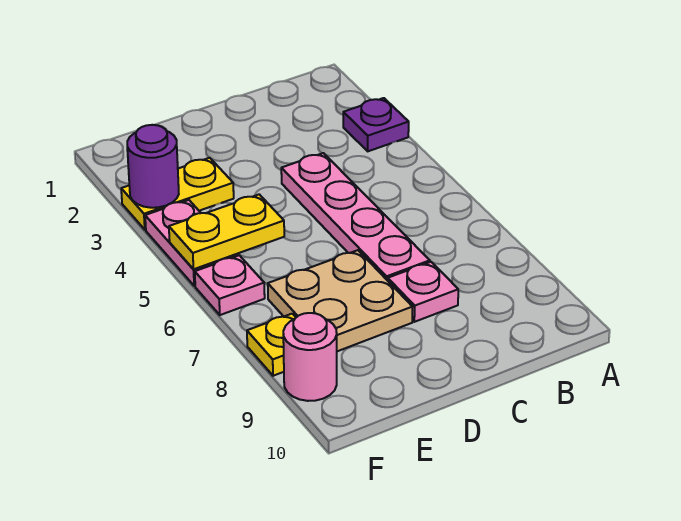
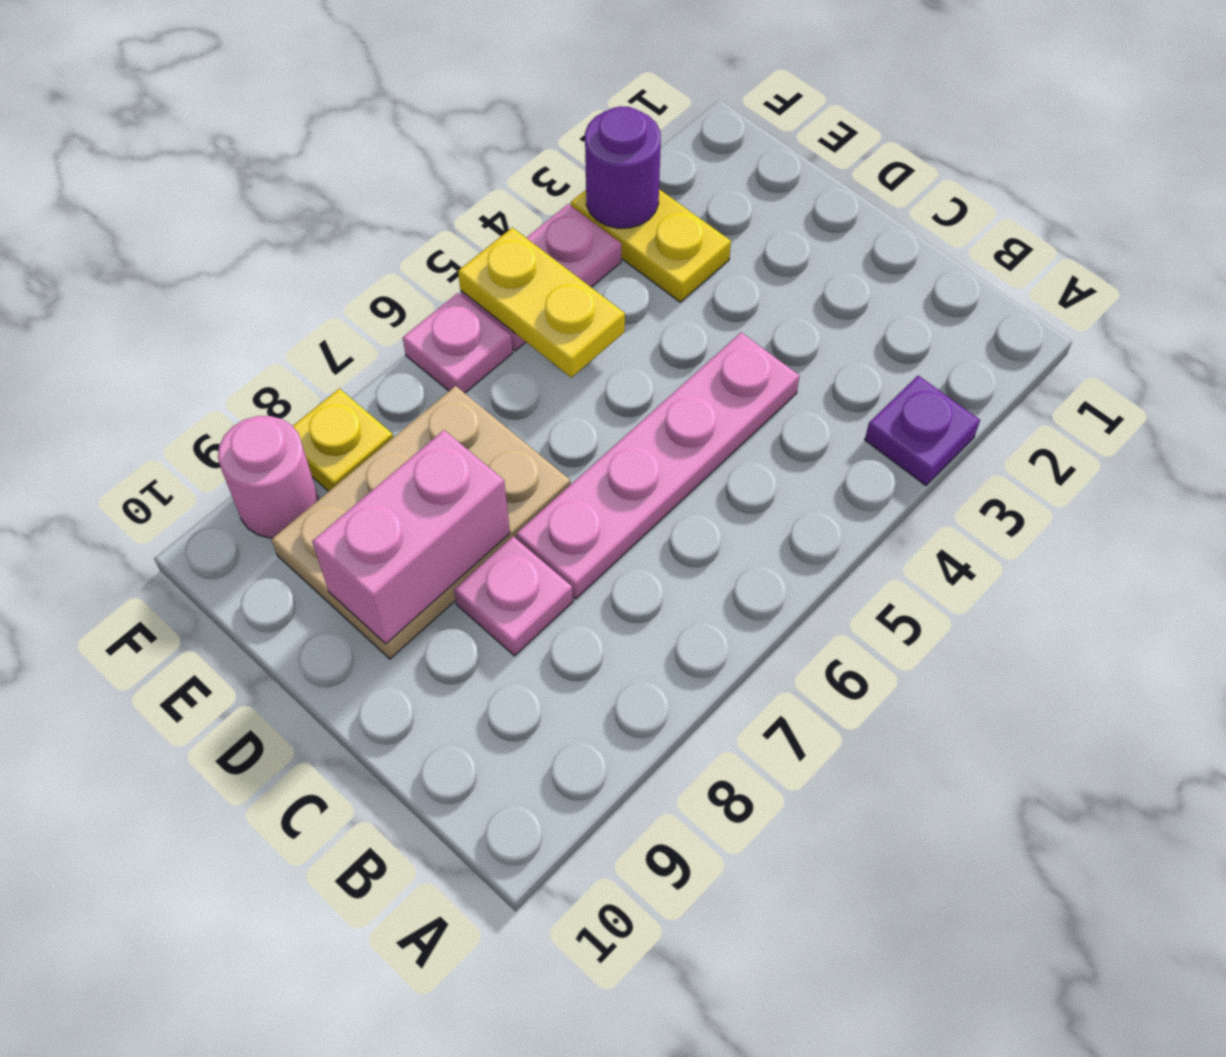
tan plate D7:E8 level 1 -> tan plate D7:E9 level 1
none -> pink brick D8:D9 level 2

